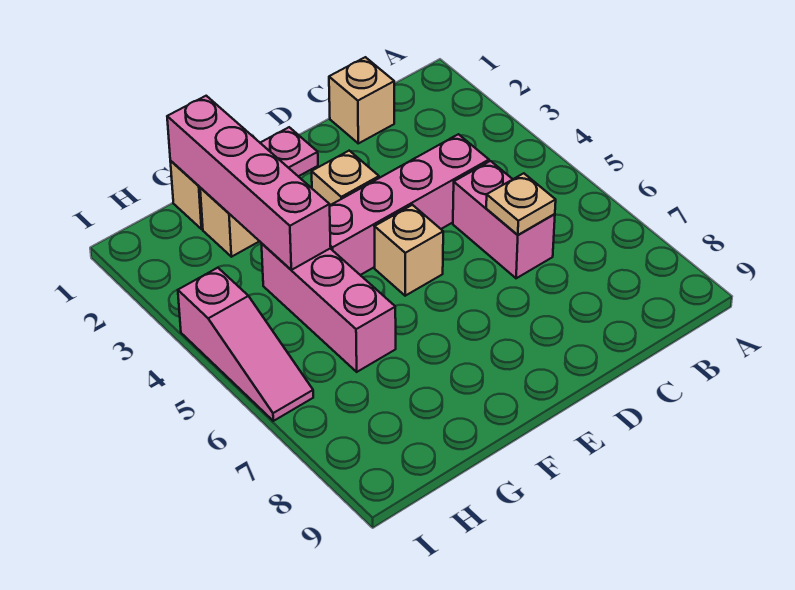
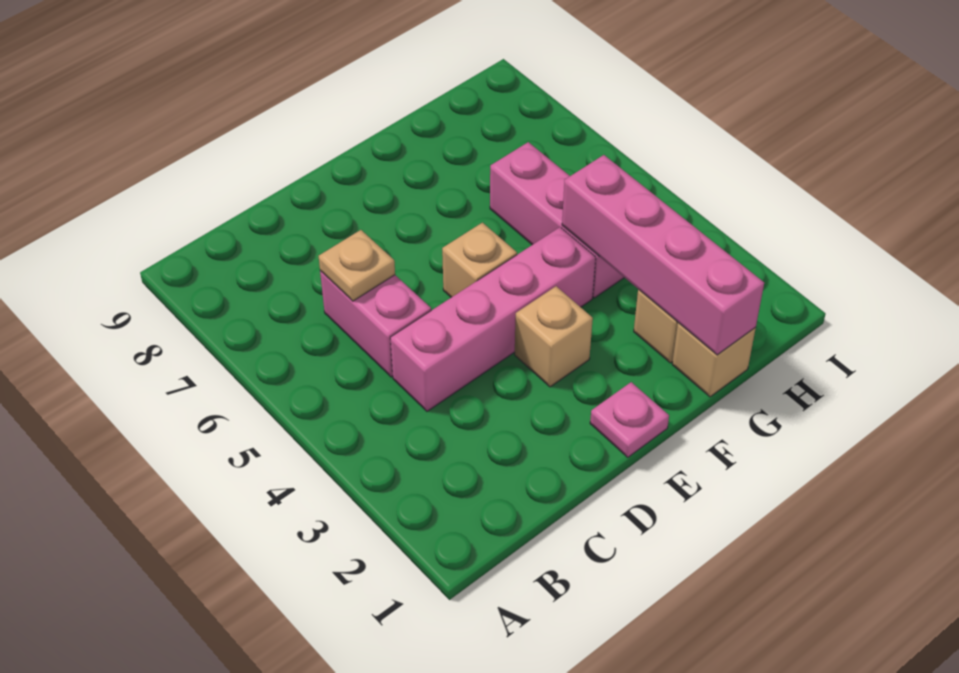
tan brick C1 level 1 -> none
pink slope I4:I6 level 1 top 4 -> none

